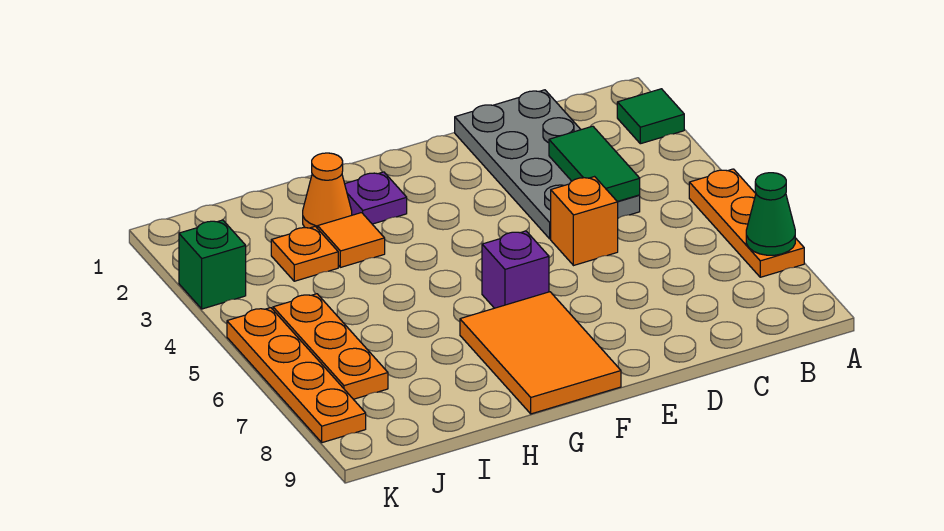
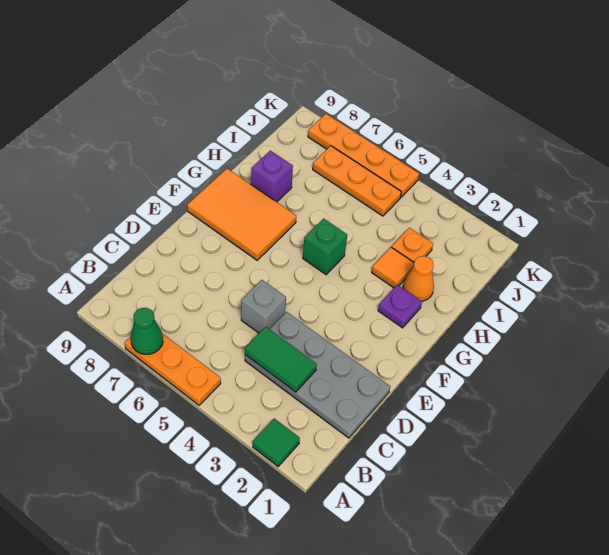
orange brick D5 level 1 -> grey brick D5 level 1
purple brick F6 level 1 -> purple brick H8 level 1
green brick K3 level 1 -> green brick G5 level 1

